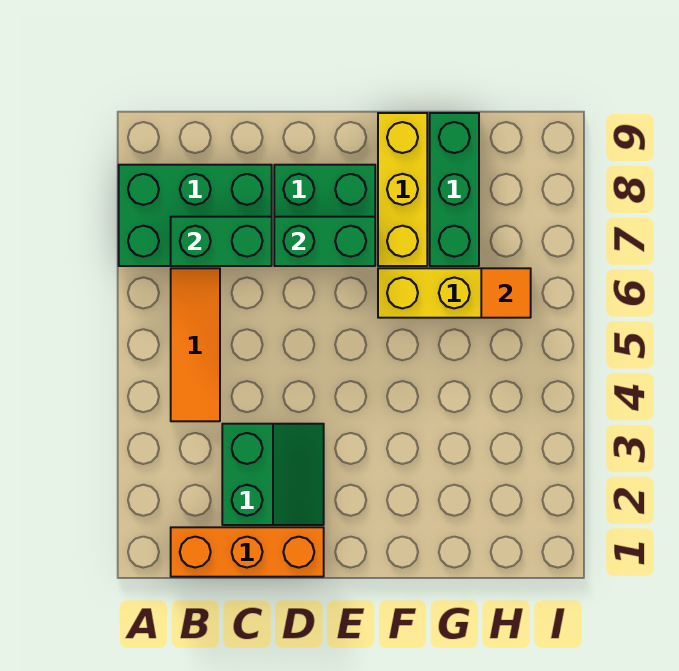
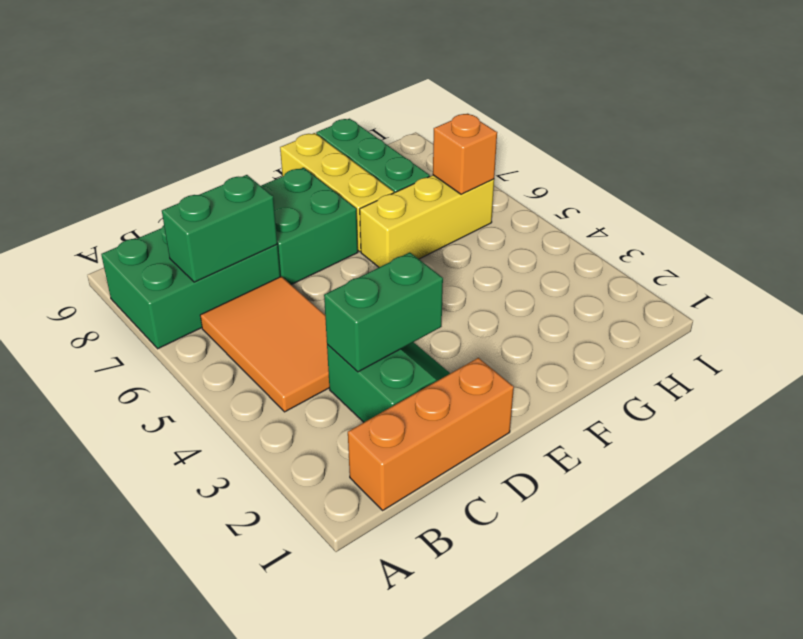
orange tile B4:B6 level 1 -> orange tile B4:C6 level 1
green brick D7:E7 level 2 -> green brick C3:D3 level 2
orange tile H6 level 2 -> orange brick H6 level 2

